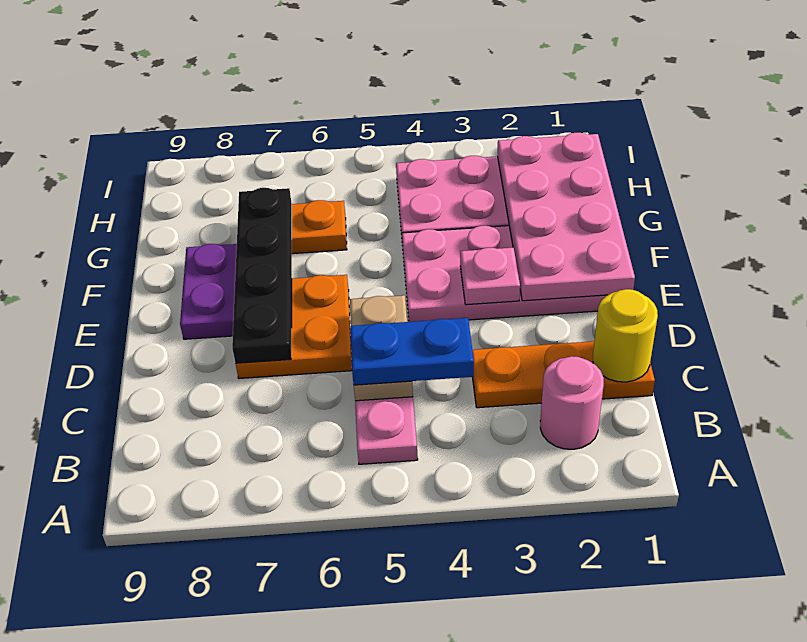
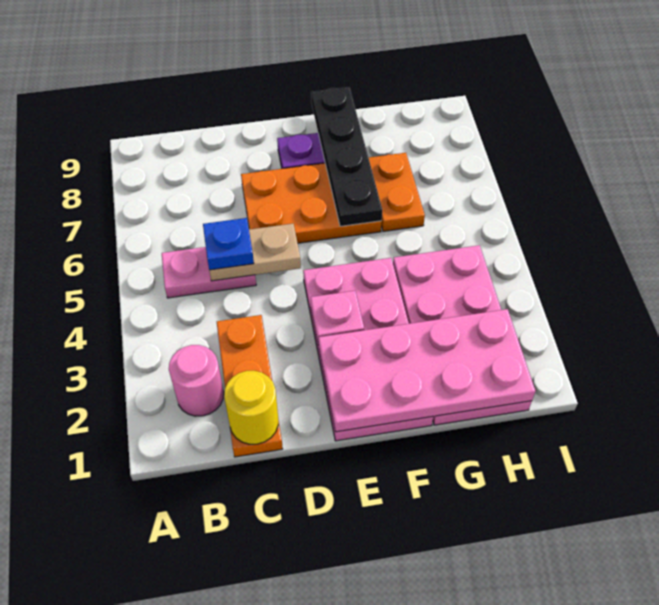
blue plate C4:C5 level 3 -> blue plate C5 level 3
orange plate D6:E7 level 1 -> orange plate D6:F7 level 1
black plate D7:G7 level 2 -> black plate F6:F9 level 2

